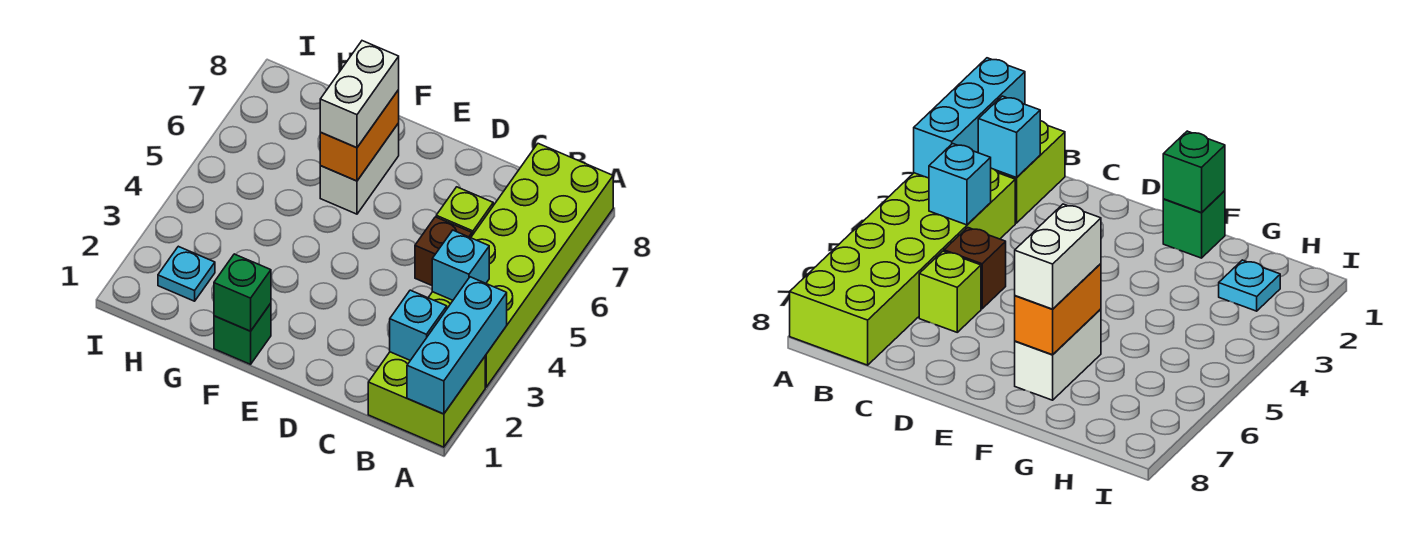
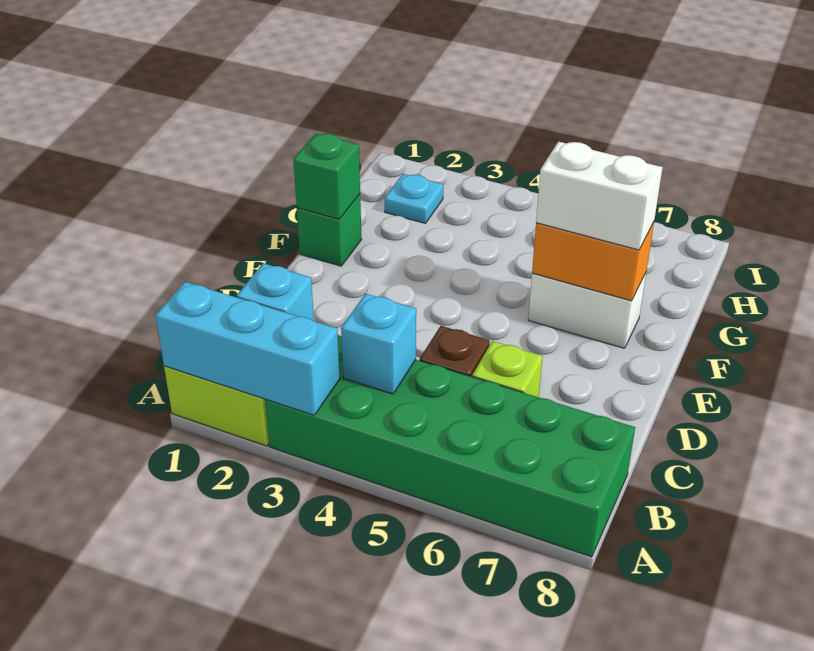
lime brick A3:B8 level 1 -> green brick A3:B8 level 1

